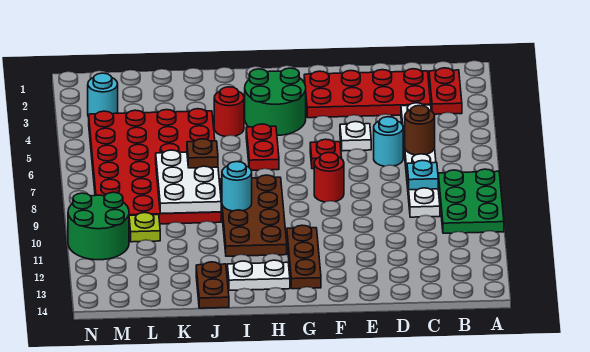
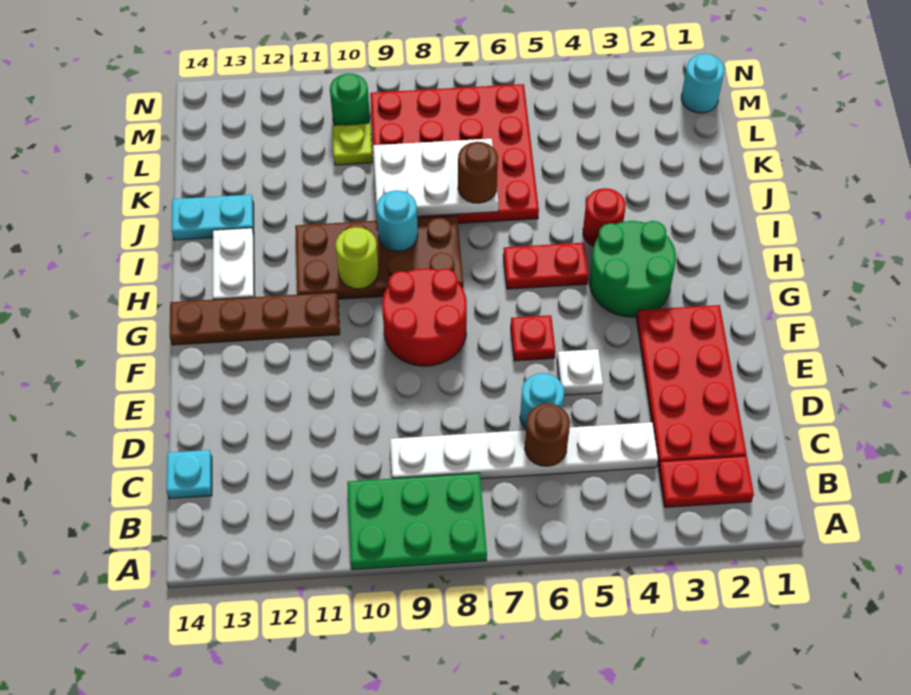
cyan plate C8 level 2 -> cyan plate C14 level 1
red round brick F8 level 1 -> red round brick F8:G9 level 1
brown plate G11:G13 level 1 -> brown plate G11:G14 level 1
none -> lime round brick H10 level 2
red plate J4:M9 level 1 -> red plate J6:M9 level 1
brown plate J7 level 3 -> brown round brick J7 level 3
brown plate J13:J14 level 1 -> cyan plate J13:J14 level 1
cyan round brick M3 level 1 -> cyan round brick M1 level 1
green round brick M10:N11 level 1 -> green round brick M10 level 1

